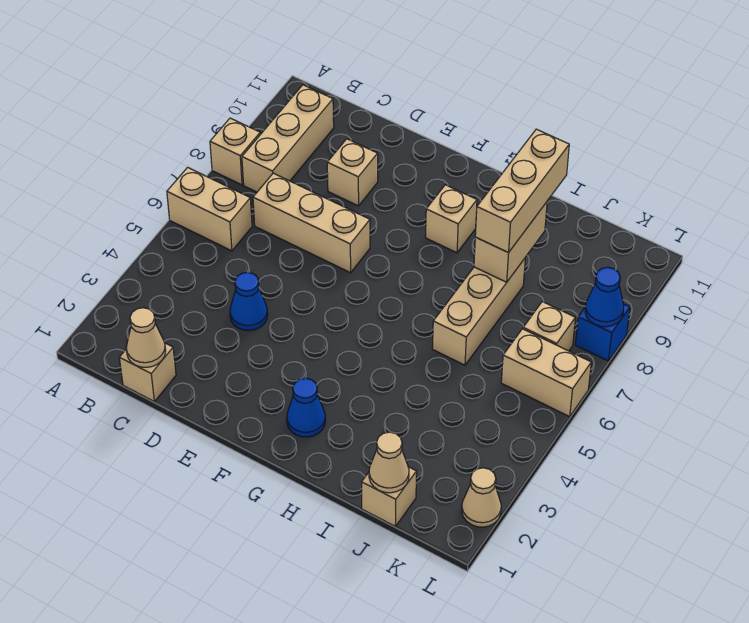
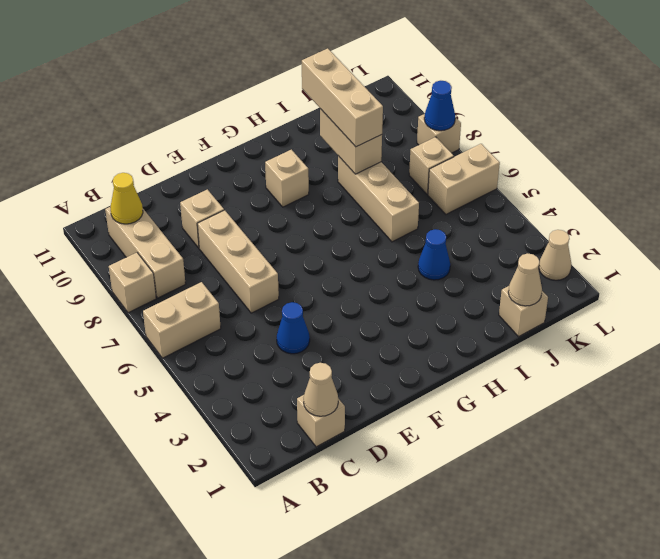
none -> yellow cone B10 level 2
tan brick C7:E7 level 1 -> tan brick D6:D8 level 1
blue cone G2 level 1 -> blue cone I4 level 1
blue brick L8 level 1 -> tan brick L8 level 1

